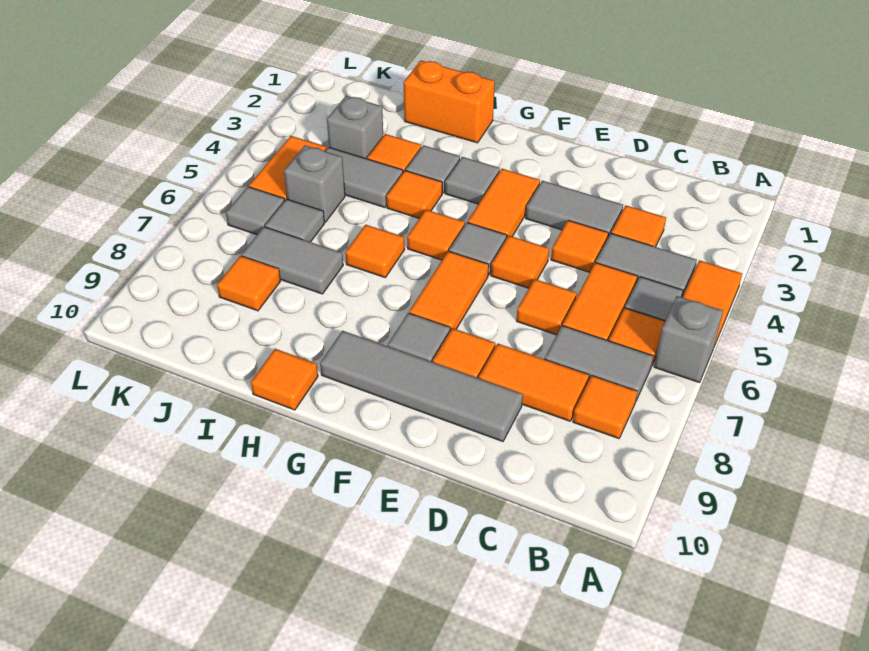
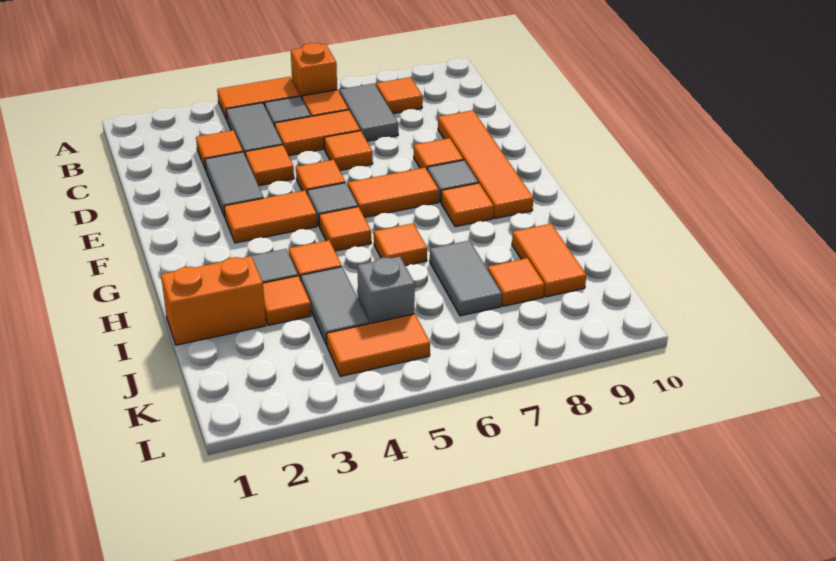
grey brick A6 level 1 -> orange brick A6 level 1
orange tile C8:D8 level 1 -> orange tile I9:J9 level 1
grey tile D9:G9 level 1 -> orange tile D9:G9 level 1
grey tile G3 level 1 -> none
orange brick H1:I1 level 1 -> orange brick I1:I2 level 1
orange tile H10 level 1 -> orange tile G8 level 1
grey brick J3 level 1 -> none
grey tile J6 level 1 -> none
grey tile K6 level 1 -> none

